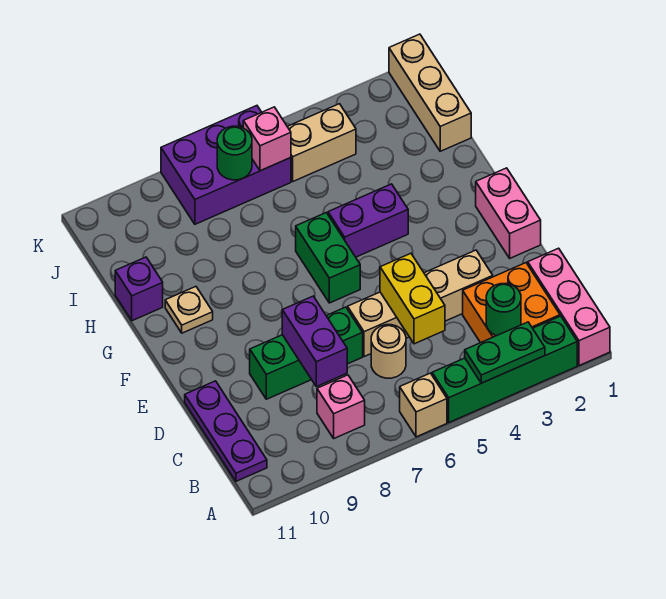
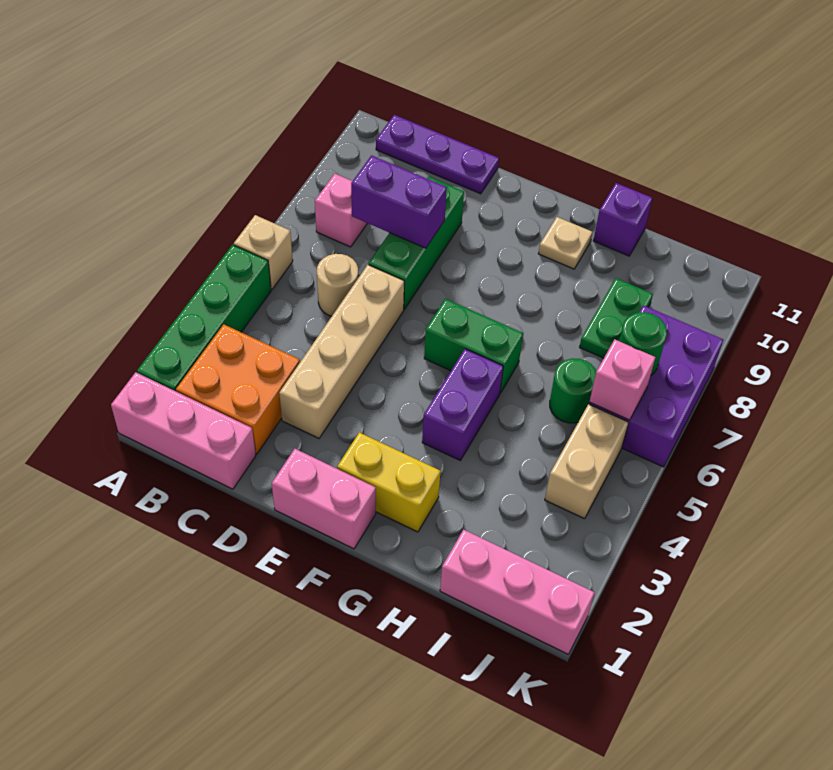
green plate A3:A4 level 2 -> green plate I8:I9 level 1
green round brick B3 level 2 -> green round brick I6 level 1
yellow brick C5:D5 level 2 -> yellow brick F2:G2 level 1
tan brick I1:K1 level 1 -> pink brick I1:K1 level 1

